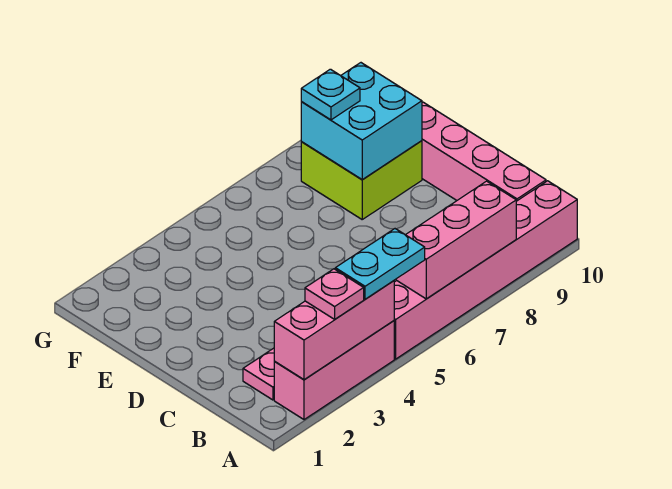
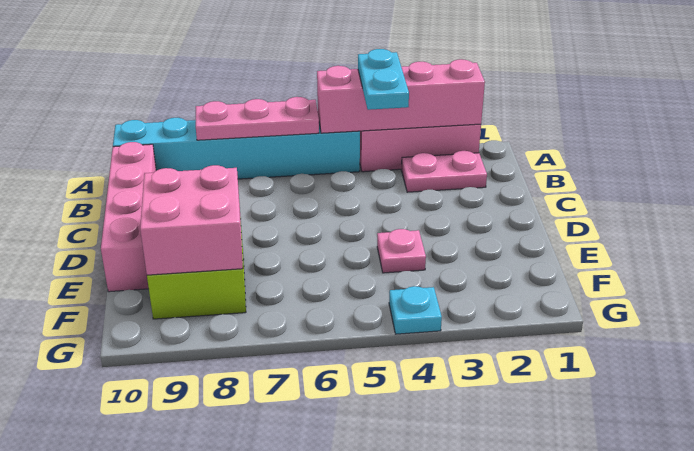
pink brick A2:A4 level 2 -> pink brick A2:A5 level 2
pink plate A3 level 3 -> pink plate E4 level 1
cyan plate A4:A5 level 3 -> cyan plate A4:B4 level 3
pink brick A5:A10 level 1 -> cyan brick A5:A10 level 1
pink brick A6:A8 level 2 -> pink plate A6:A8 level 2
cyan brick E8:F9 level 2 -> pink brick E8:F9 level 2
cyan plate F8 level 3 -> cyan plate G4 level 1

